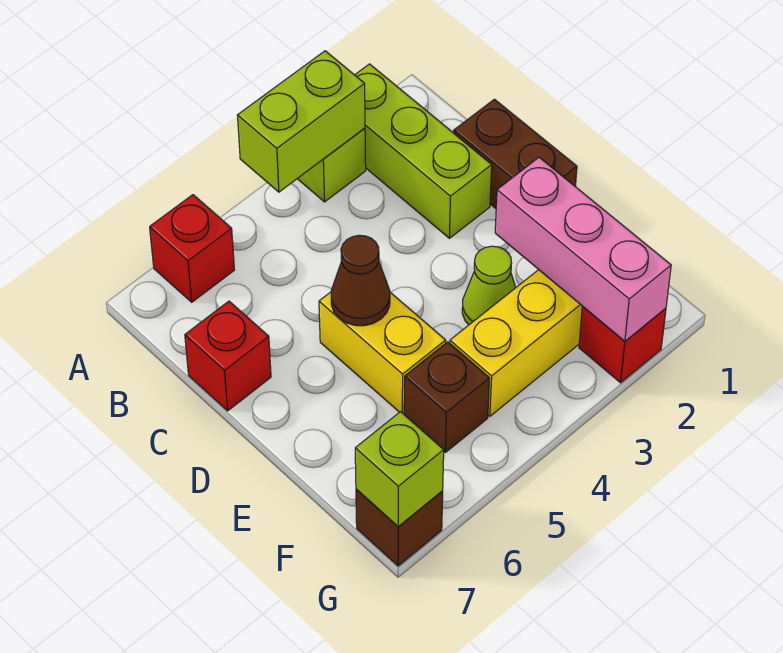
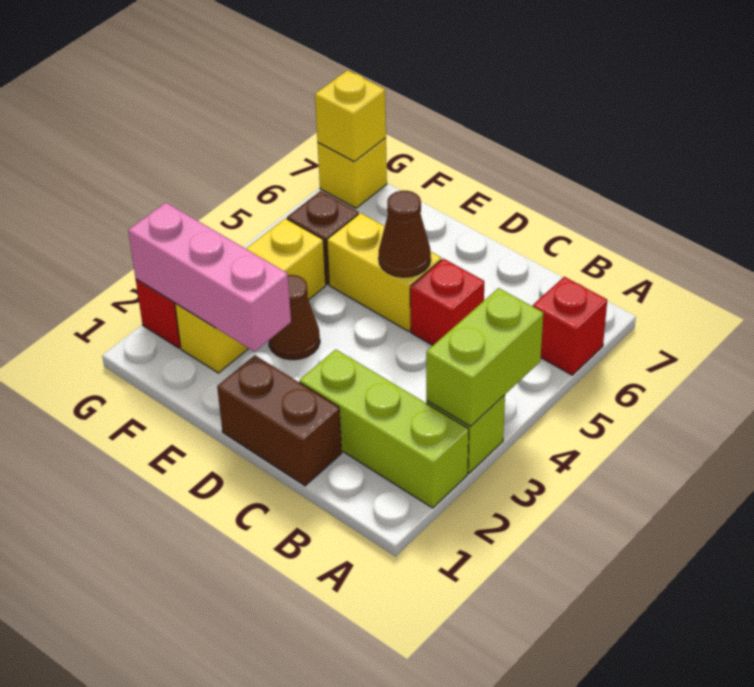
red brick C7 level 1 -> red brick C5 level 1
lime cone E3 level 1 -> brown cone E3 level 1
brown brick G7 level 1 -> yellow brick G7 level 1
lime brick G7 level 2 -> yellow brick G7 level 2

